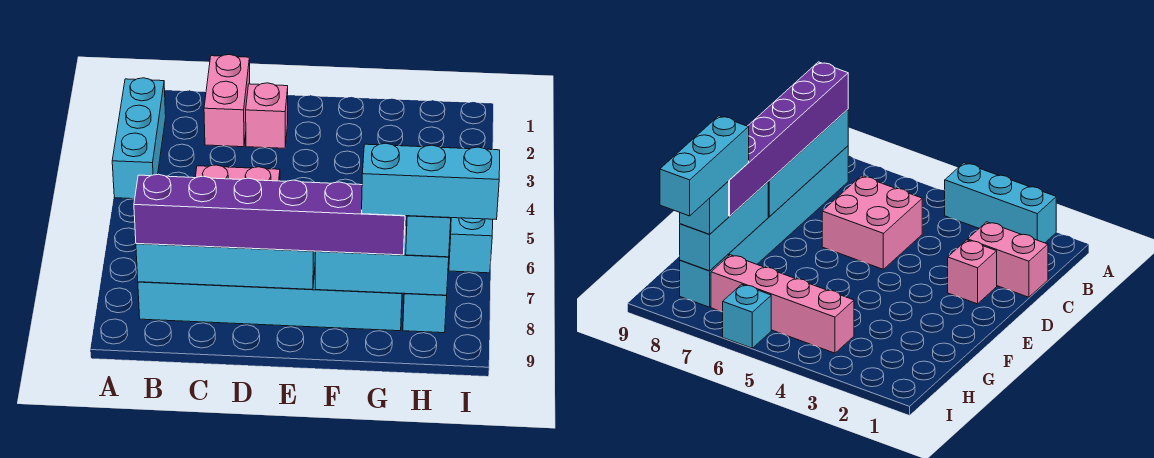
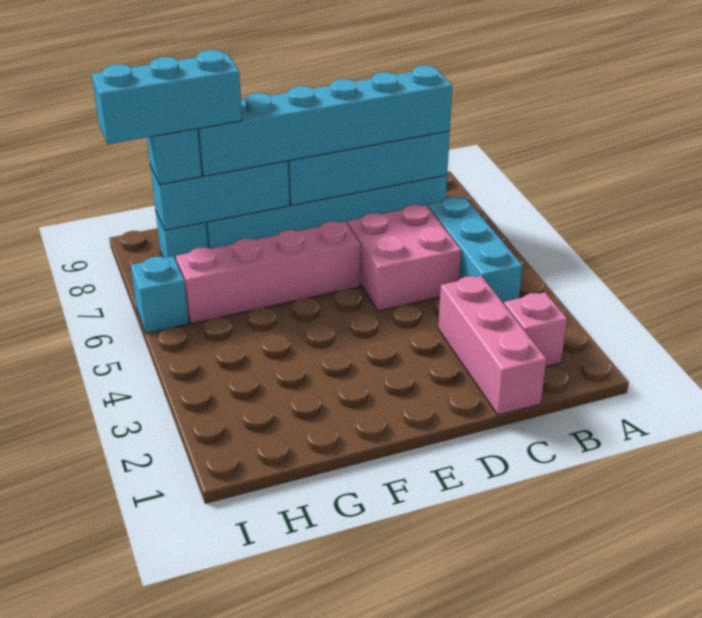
cyan brick A2:A4 level 1 -> cyan brick B4:B6 level 1
purple brick B8:G8 level 3 -> cyan brick B8:G8 level 3
pink brick C1:C2 level 1 -> pink brick C1:C3 level 1
pink brick D2 level 1 -> pink brick B2 level 1
pink brick H4:H7 level 1 -> pink brick E6:H6 level 1

